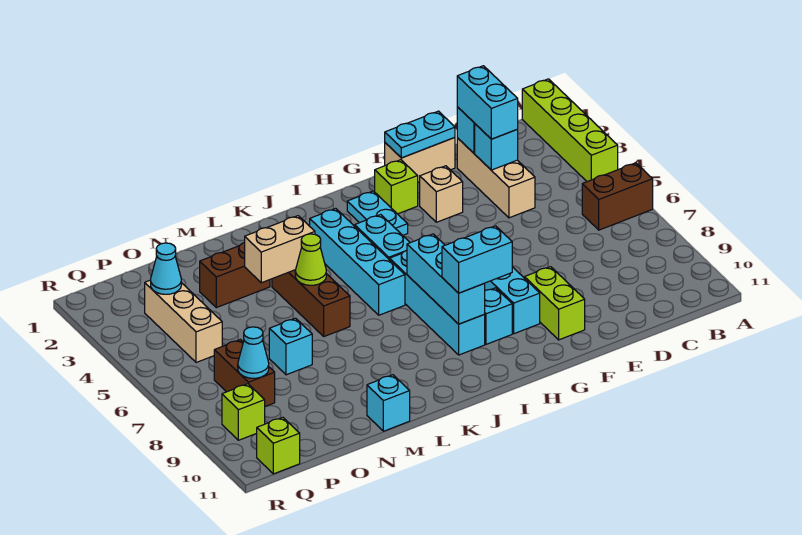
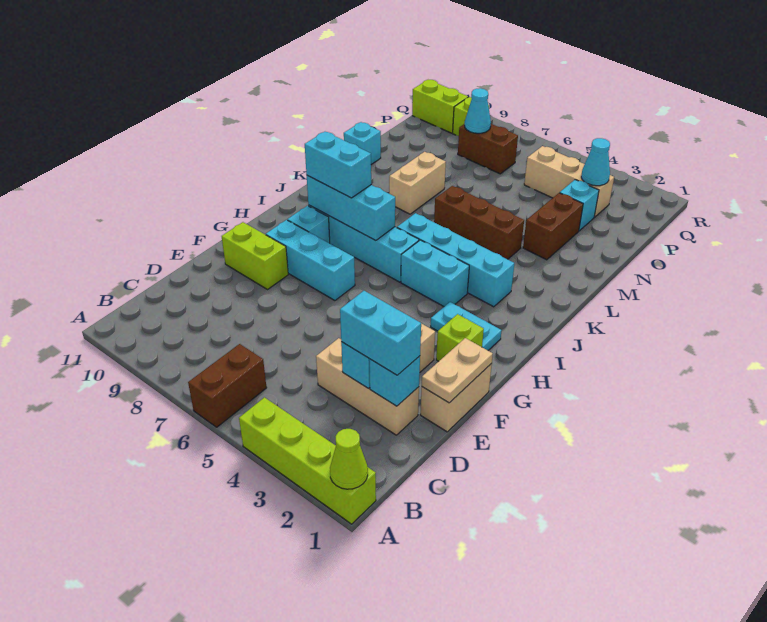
cyan plate E1:F1 level 2 -> tan plate E1:F1 level 2
cyan brick H9:I9 level 3 -> cyan brick I8:I9 level 3
tan brick L4:M4 level 2 -> tan brick L8:M8 level 1
lime cone L5 level 2 -> lime cone A1 level 2
cyan brick N7 level 1 -> cyan brick O3 level 1
lime brick Q11 level 1 -> lime brick Q10:Q11 level 1

